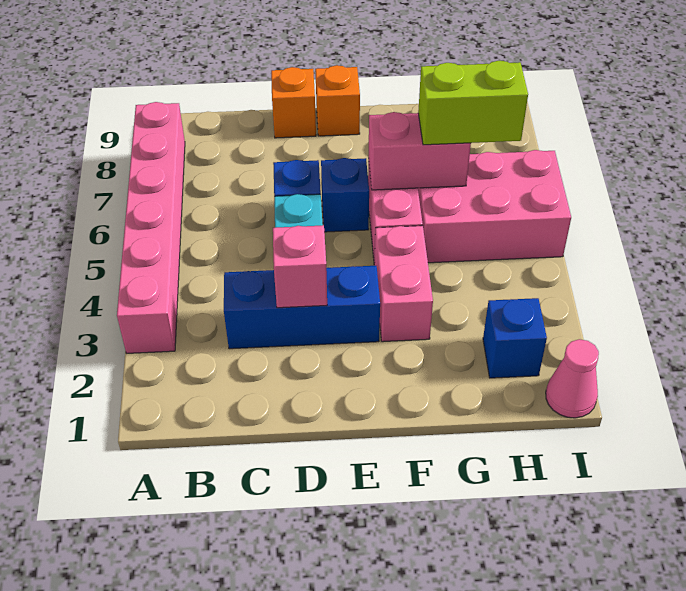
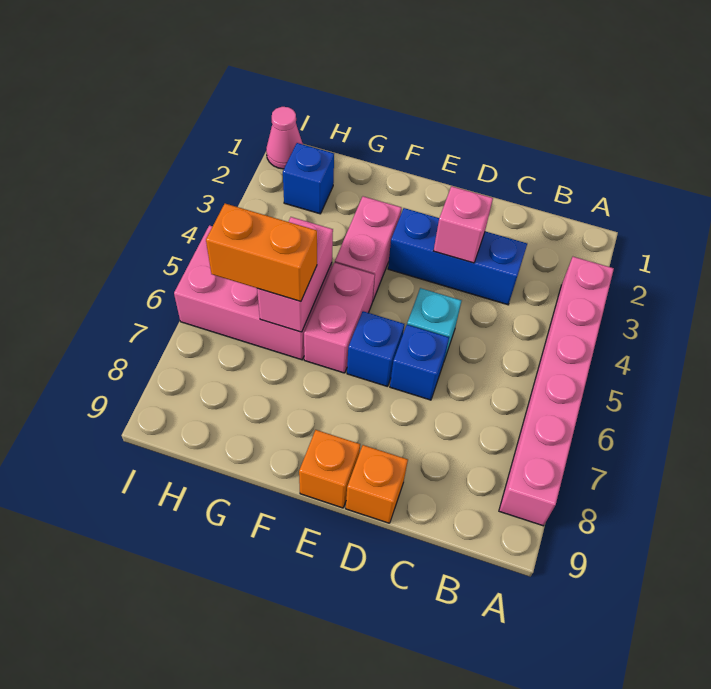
pink brick F6:G6 level 2 -> pink brick G5:G6 level 2
lime brick G6:H6 level 3 -> orange brick G6:H6 level 3

